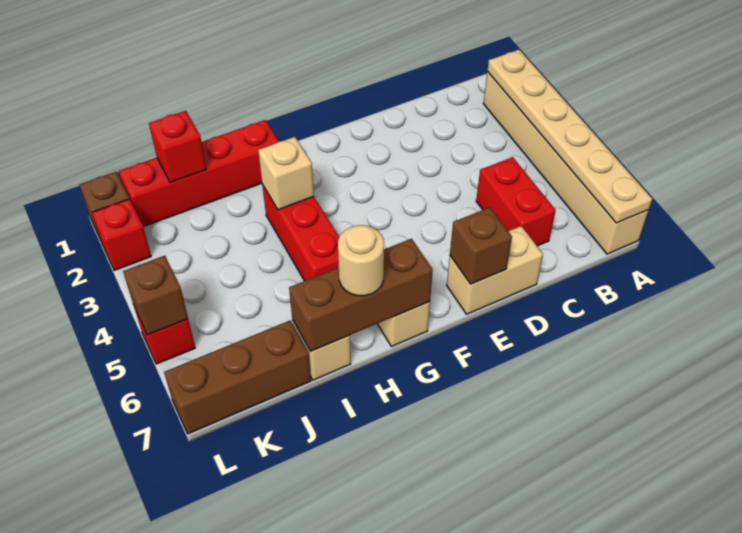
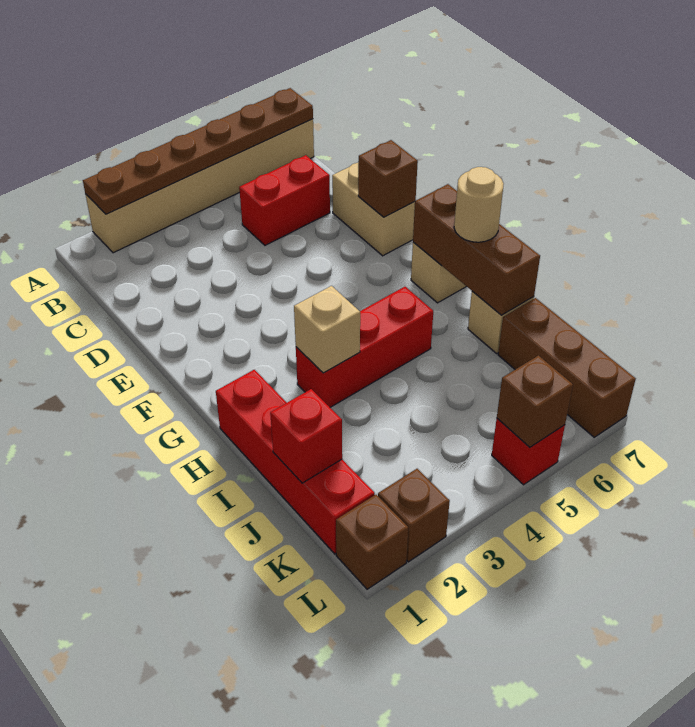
tan plate A2:A7 level 2 -> brown plate A2:A7 level 2
red brick L2 level 1 -> brown brick L2 level 1

